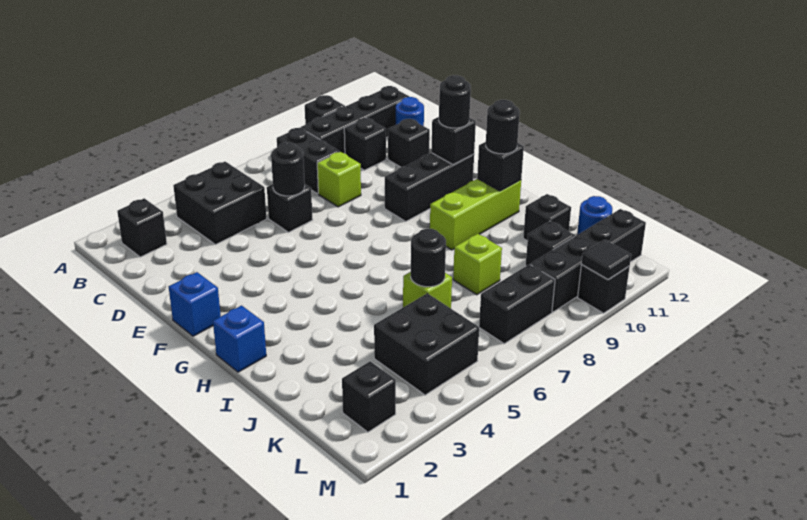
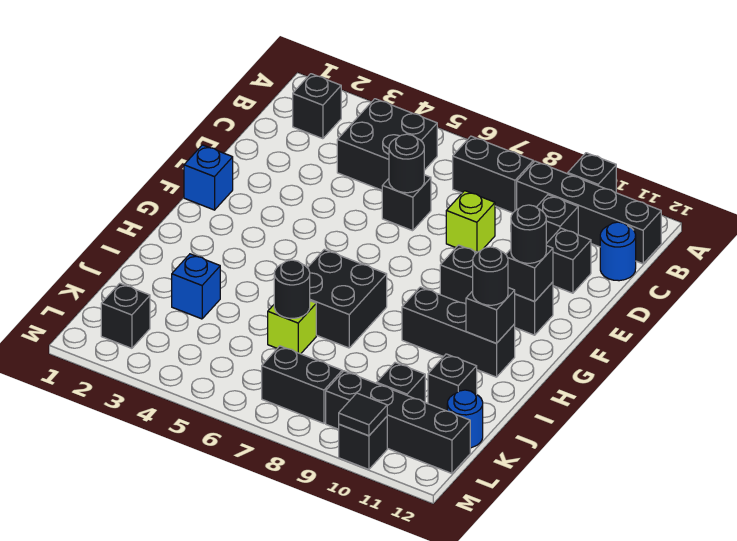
black brick B8:C8 level 1 -> black brick B7:B8 level 1
blue brick H1 level 1 -> blue brick J3 level 1
lime brick H9:H11 level 1 -> black brick H9:H11 level 1
lime brick J8 level 1 -> none
black brick K4:L5 level 1 -> black brick H6:I7 level 1

